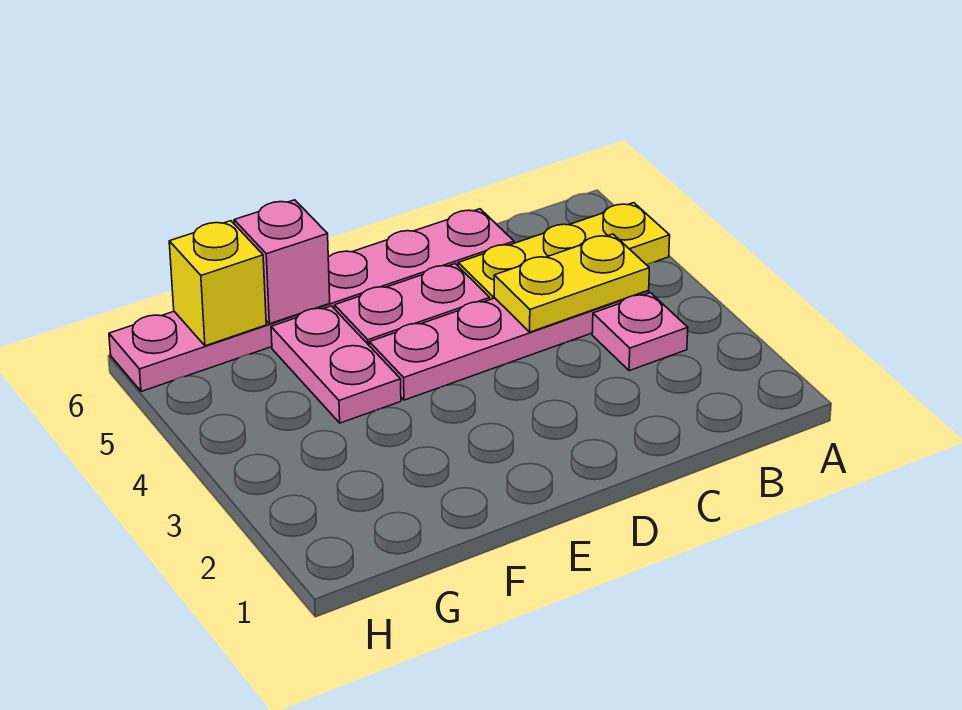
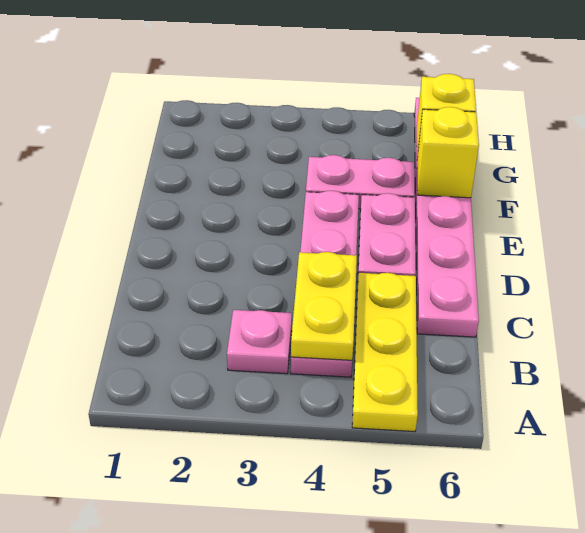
pink brick F6 level 2 -> yellow brick F6 level 2

